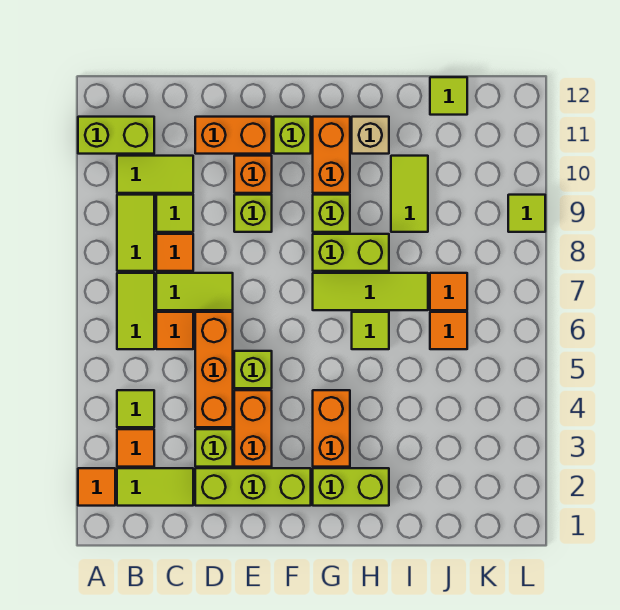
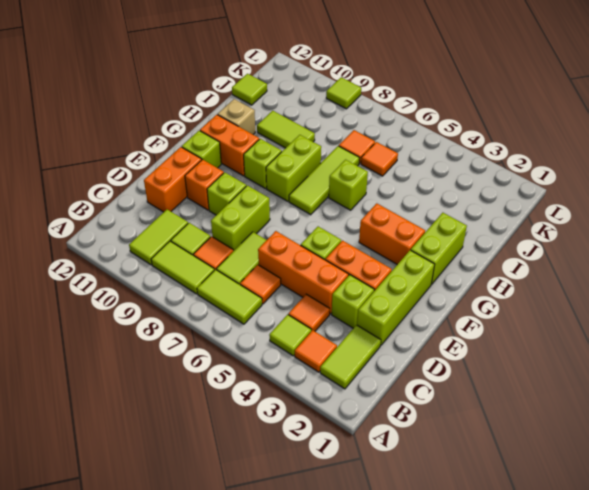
orange tile A2 level 1 -> orange tile C4 level 1
lime brick A11:B11 level 1 -> lime brick D8:E8 level 1
lime tile H6 level 1 -> lime brick H6 level 1

